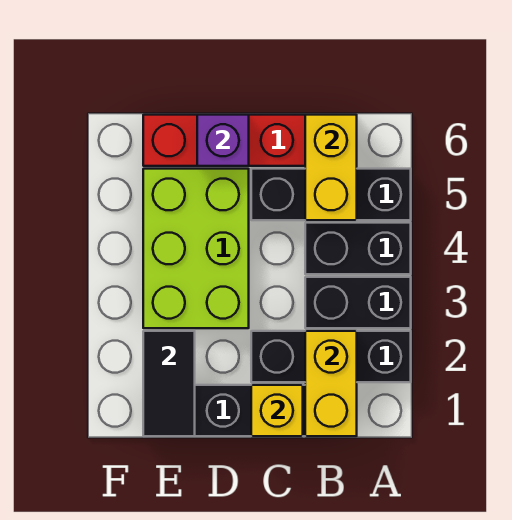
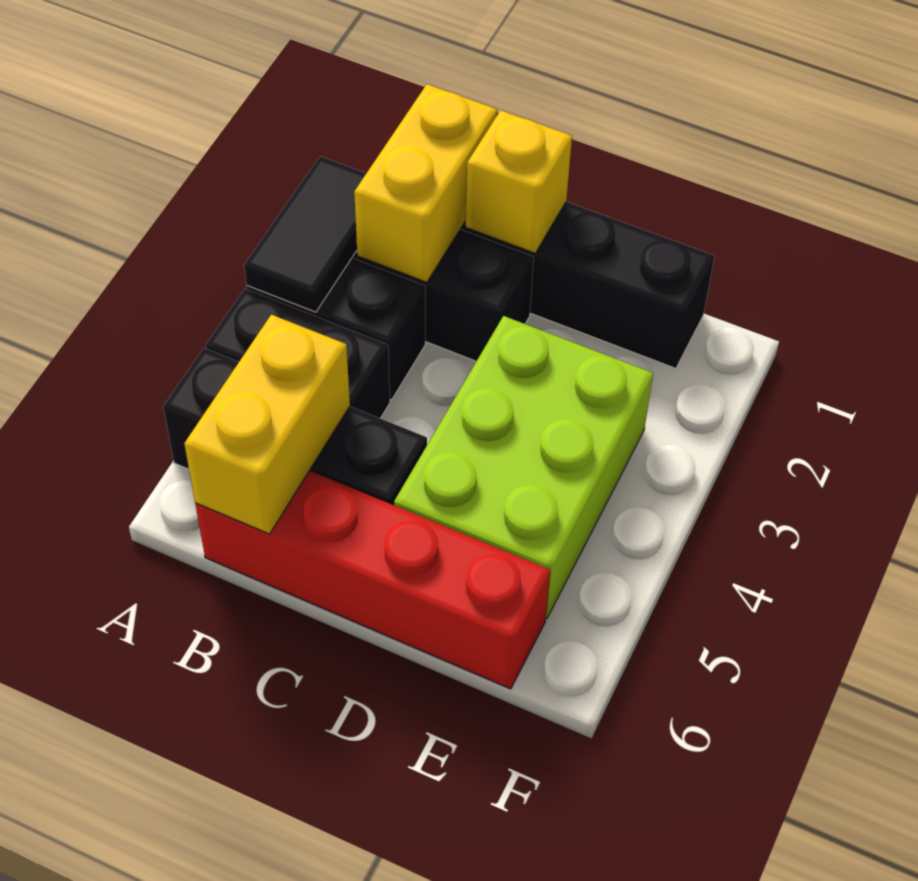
purple brick D6 level 2 -> none
black tile E1:E2 level 2 -> black tile A2:A3 level 2

